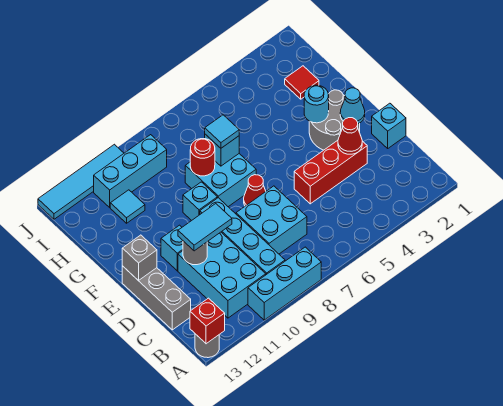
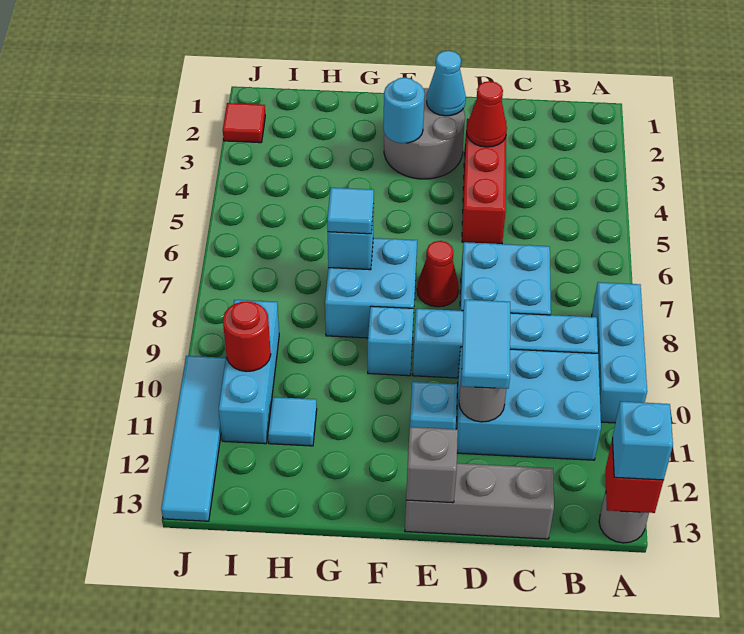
cyan brick D1 level 1 -> cyan brick A13 level 3
red round brick G8 level 2 -> red round brick I10 level 2
red tile H2 level 1 -> red tile J2 level 1

